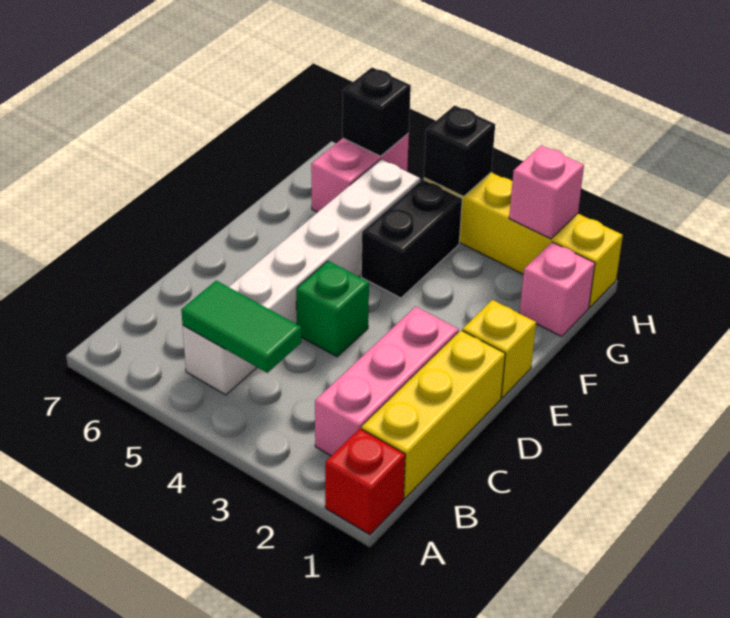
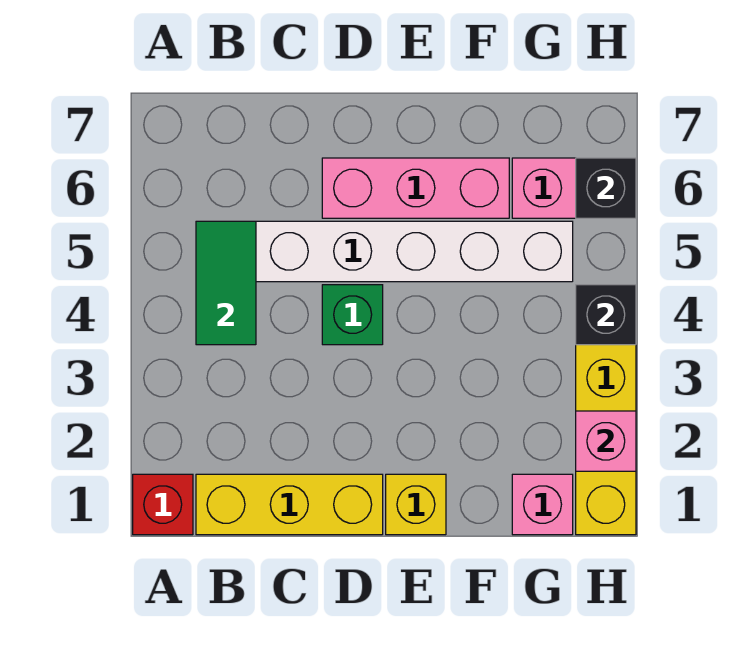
pink brick B2:D2 level 1 -> pink brick D6:F6 level 1
black brick F4:G4 level 1 -> none

